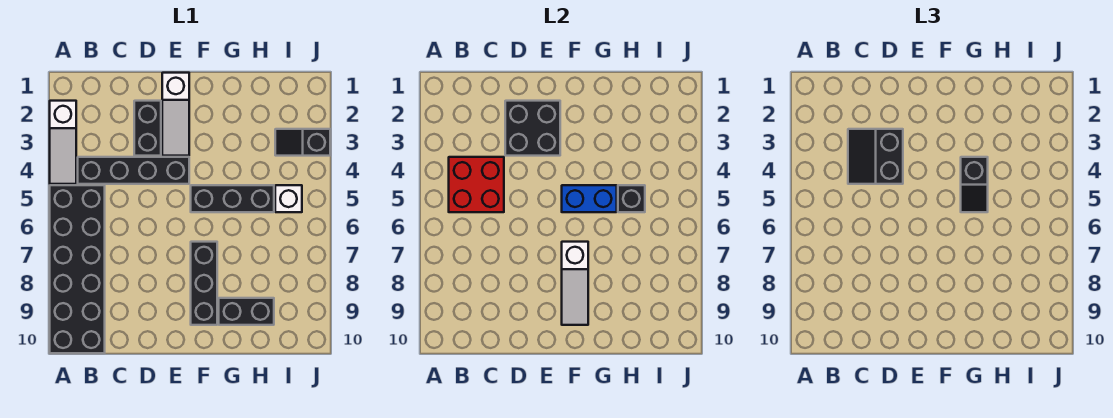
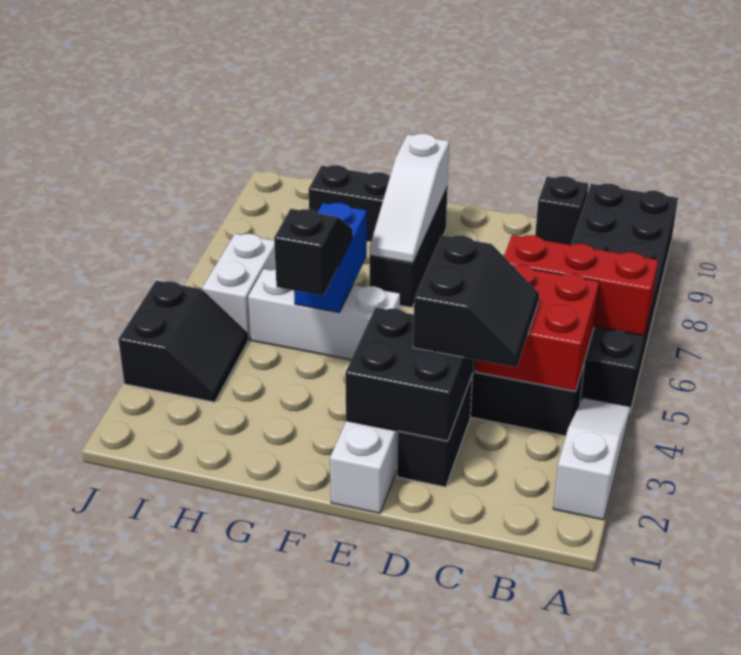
none -> red brick A6:C6 level 2
black brick F5:H5 level 1 -> white brick F5:H5 level 1
blue brick F5:G5 level 2 -> blue brick G5:G6 level 2
white slope F7:F9 level 2 top 7 -> white slope F7:F9 level 2 top 9
black brick H5 level 2 -> black brick C10 level 1
black slope I3:J3 level 1 top J -> black slope I3:J4 level 1 top J
white brick I5 level 1 -> white brick I5:I6 level 1

